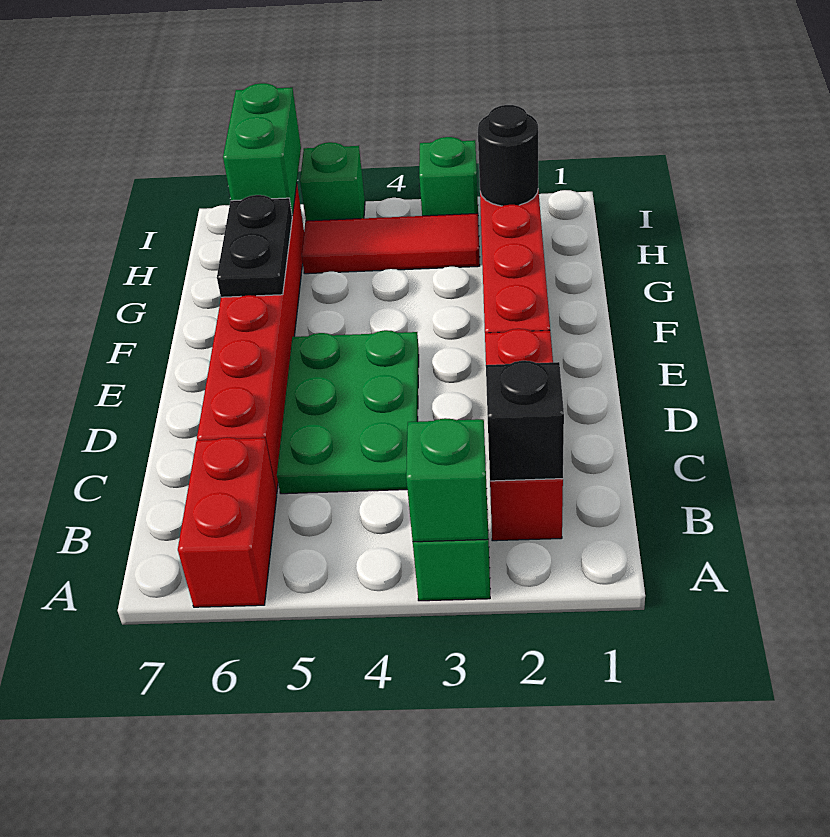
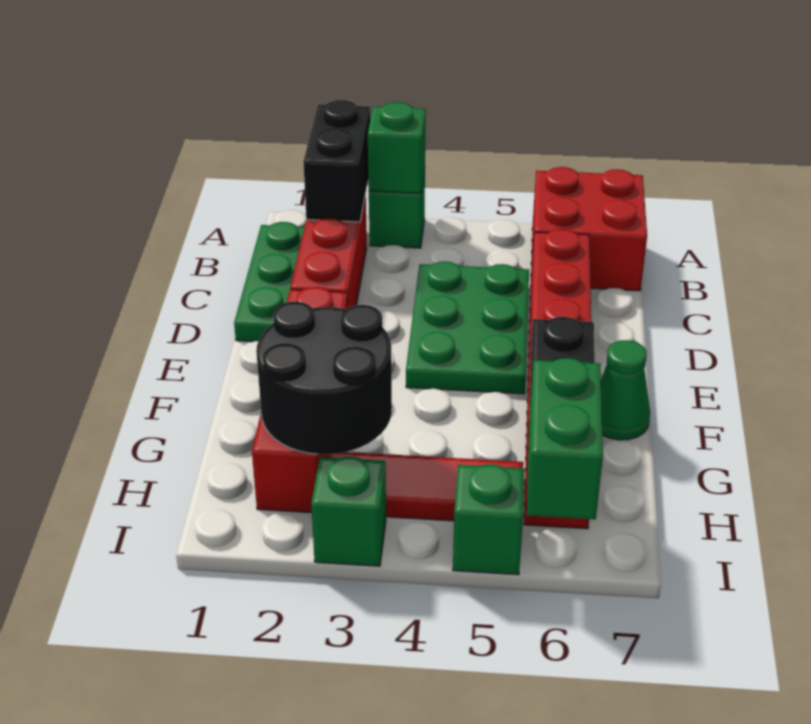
red brick A6:B6 level 1 -> red brick A6:B7 level 1
none -> green plate B1:D1 level 1
black brick B2 level 2 -> black brick A2:B2 level 2
none -> green cone F7 level 1
black round brick H2 level 2 -> black round brick G2:H3 level 2

